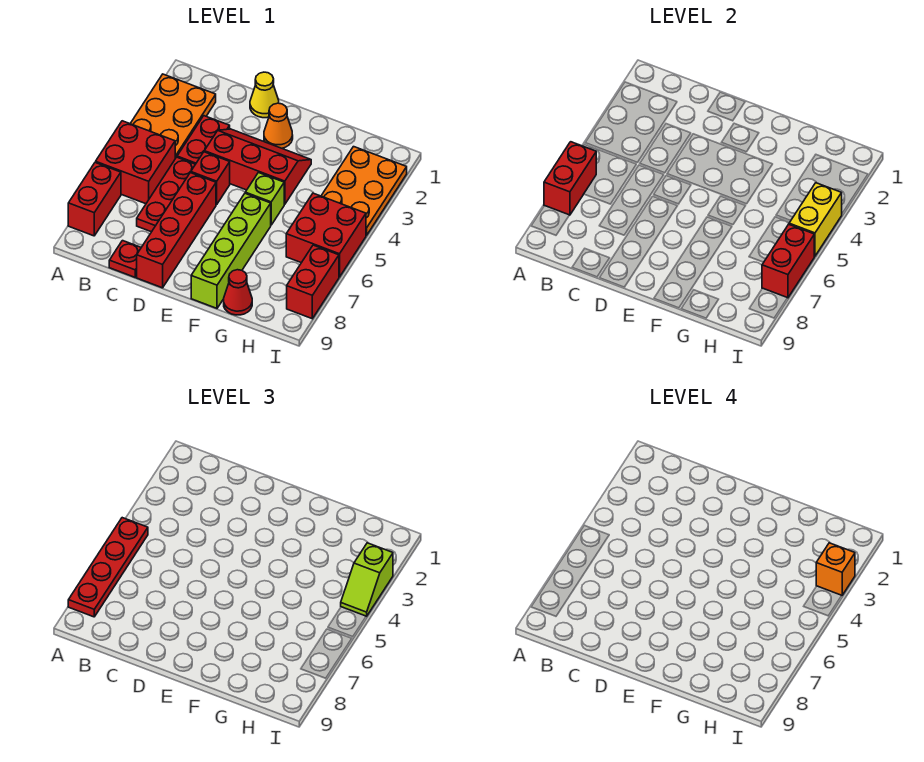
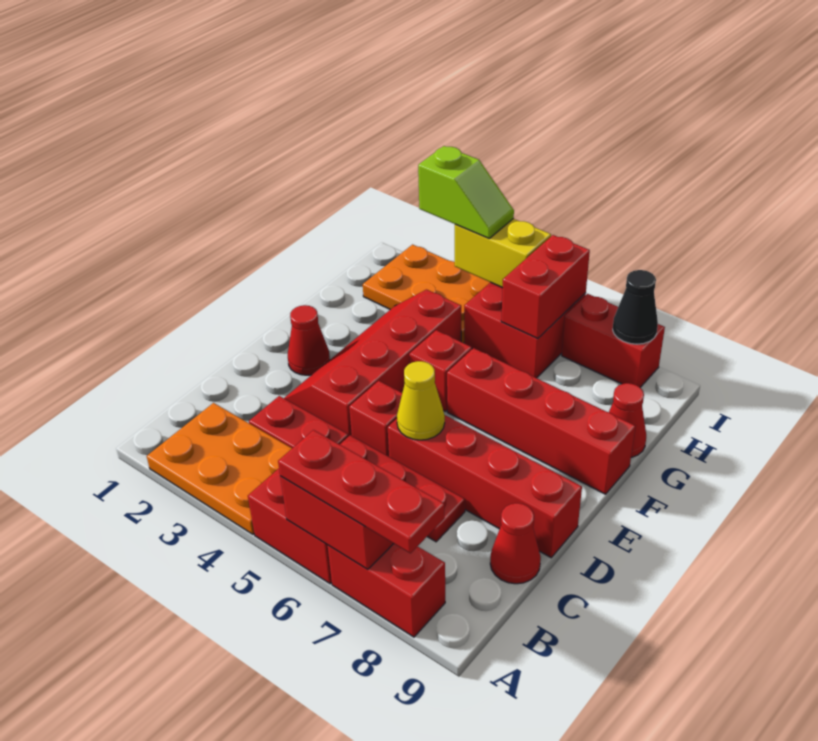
red plate A5:A8 level 3 -> red plate A6:A8 level 3
red plate C9 level 1 -> red cone C9 level 1
yellow cone D1 level 1 -> yellow cone D6 level 2
red slope D3:F4 level 1 top 4 -> red slope D3:G4 level 1 top 4
orange cone E2 level 1 -> red cone E2 level 1
lime brick F5 level 1 -> red brick F5 level 1
lime brick F6:F9 level 1 -> red brick F6:F9 level 1
orange brick I3 level 4 -> none
red brick I6:I7 level 2 -> red brick H6:I6 level 2
none -> black cone I8 level 2

